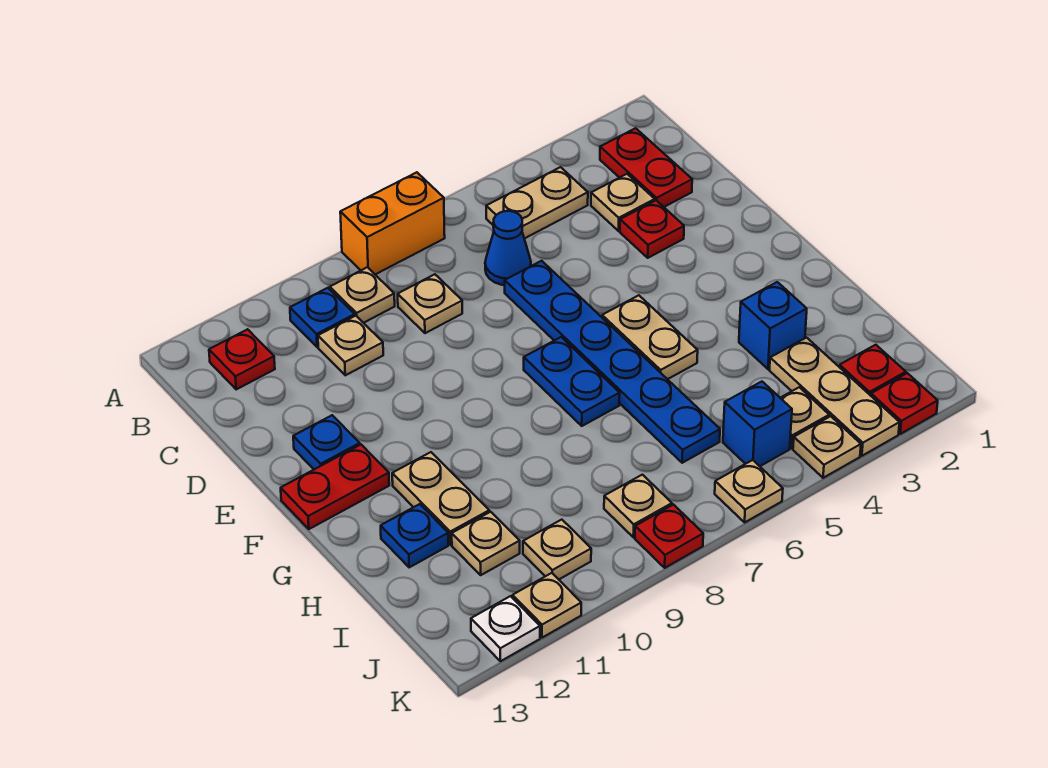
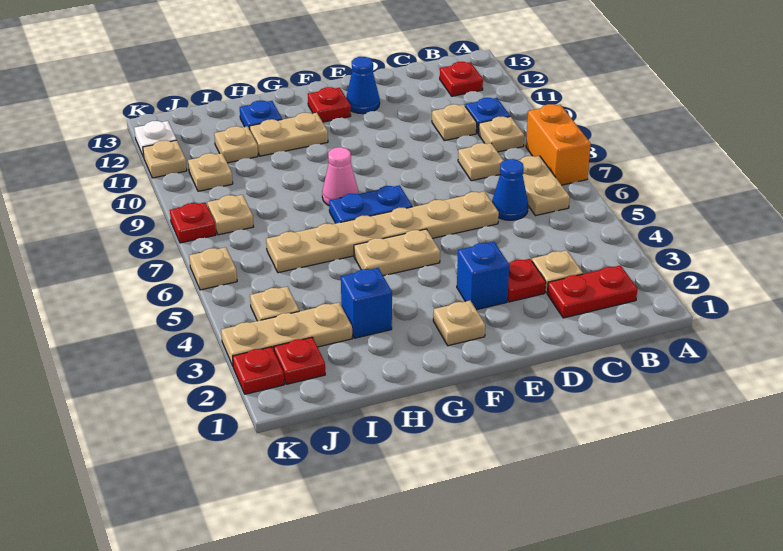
tan plate B4:B5 level 1 -> tan plate B6:B7 level 1
blue plate D6:I6 level 1 -> tan plate D6:I6 level 1
blue plate E12 level 1 -> blue cone E12 level 1
red plate F12:F13 level 1 -> red plate F12 level 1
none -> pink cone G8 level 1
blue brick J5 level 1 -> blue brick E3 level 1
tan plate K4 level 1 -> tan plate F2 level 1

